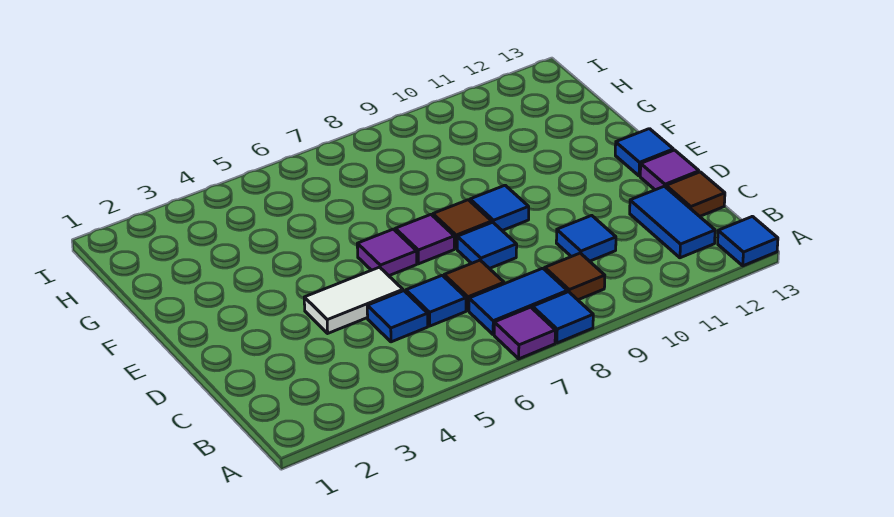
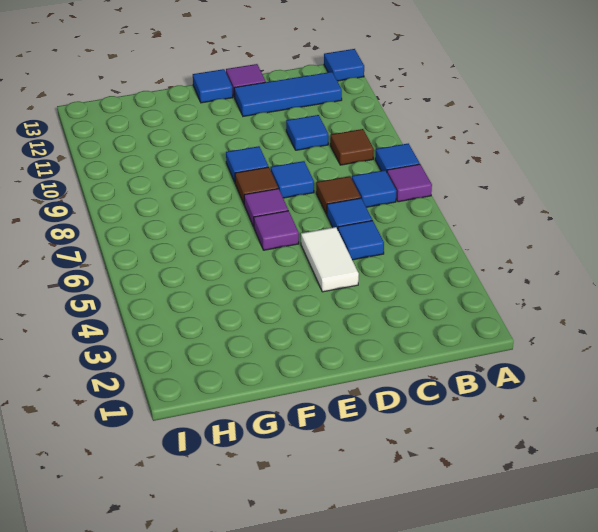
blue tile B7:B8 level 1 -> blue tile B7 level 1
blue tile B12:C12 level 1 -> blue tile B12:D12 level 1
brown tile C13 level 1 -> none

